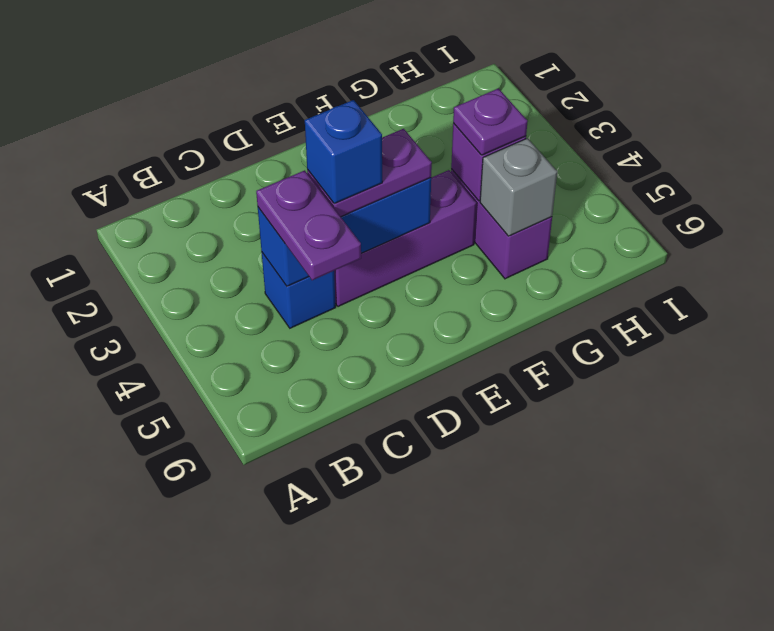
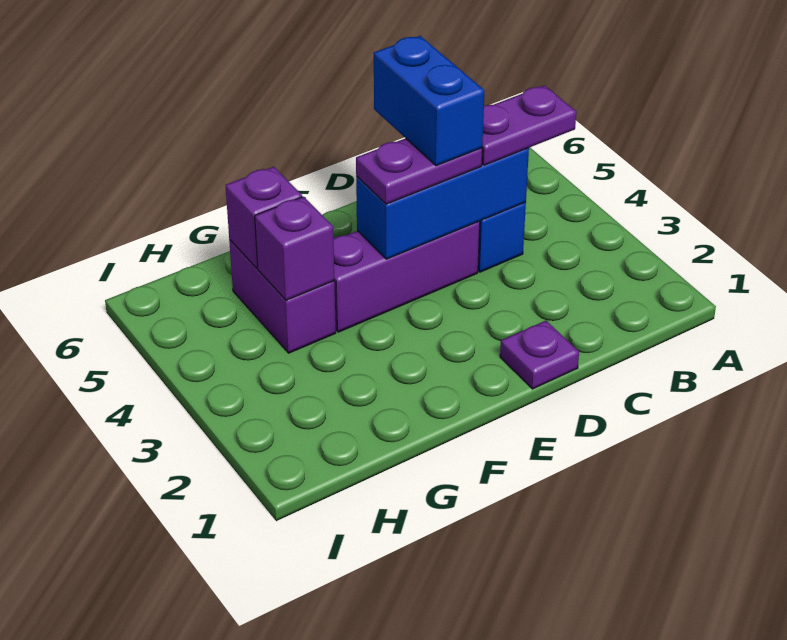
purple plate C4:C5 level 3 -> purple plate B4:C4 level 3
blue brick D4 level 4 -> blue brick D4:D5 level 4
purple plate G4 level 3 -> purple plate D1 level 1
grey brick G5 level 2 -> purple brick G5 level 2

